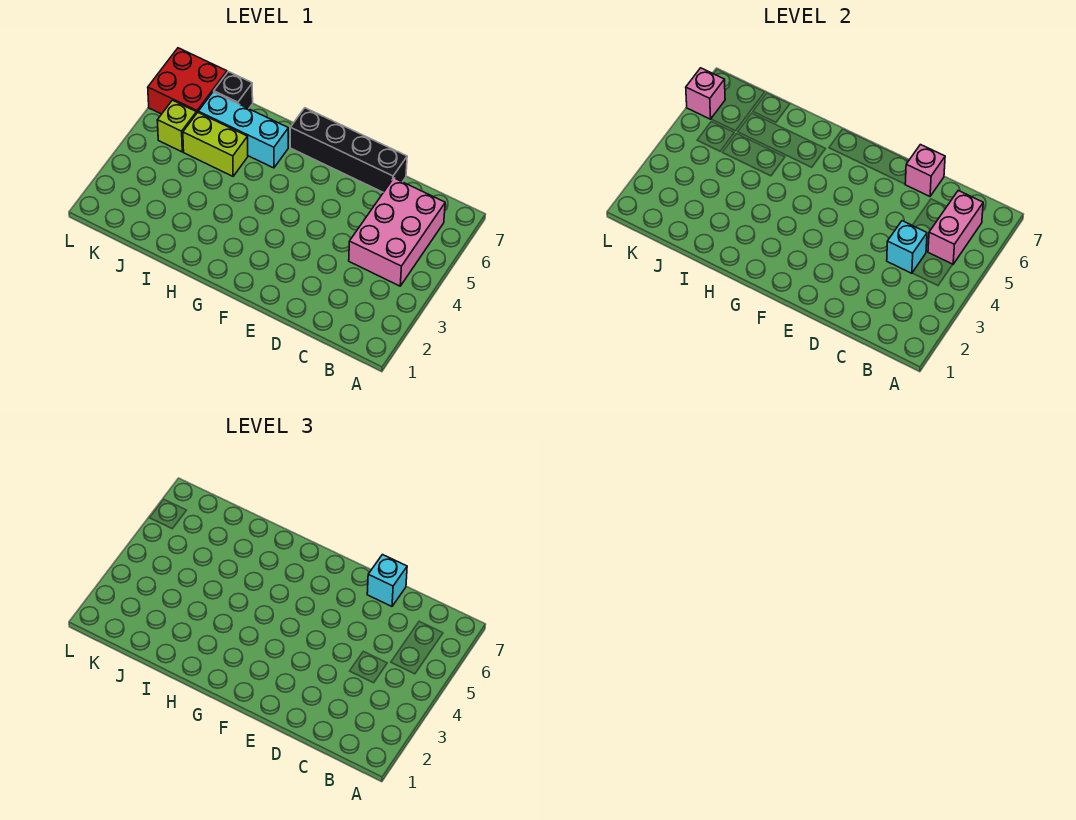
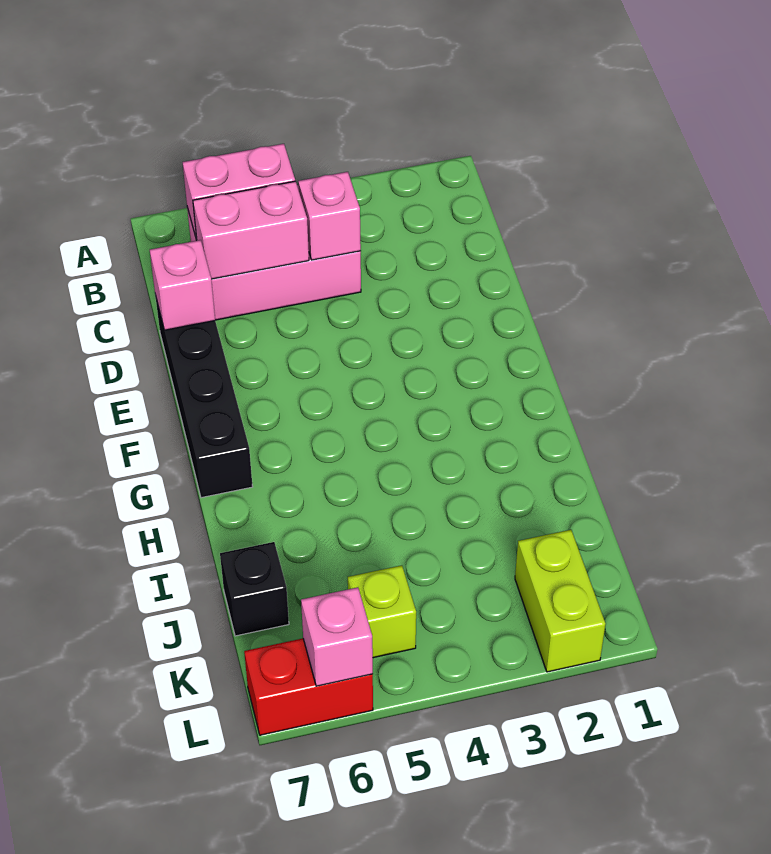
cyan brick C4 level 2 -> pink brick C4 level 2
none -> pink brick C5:C6 level 2
cyan brick D7 level 3 -> none
cyan brick H6:J6 level 1 -> none
lime brick I5:J5 level 1 -> lime brick K2:L2 level 1
red brick K6:L7 level 1 -> red brick L6:L7 level 1

